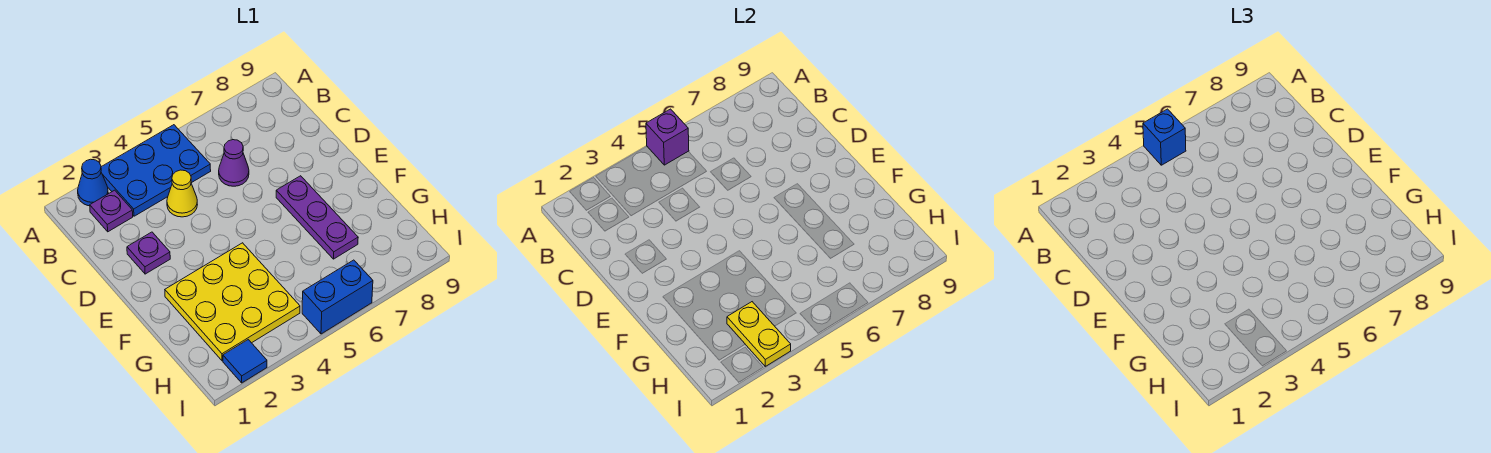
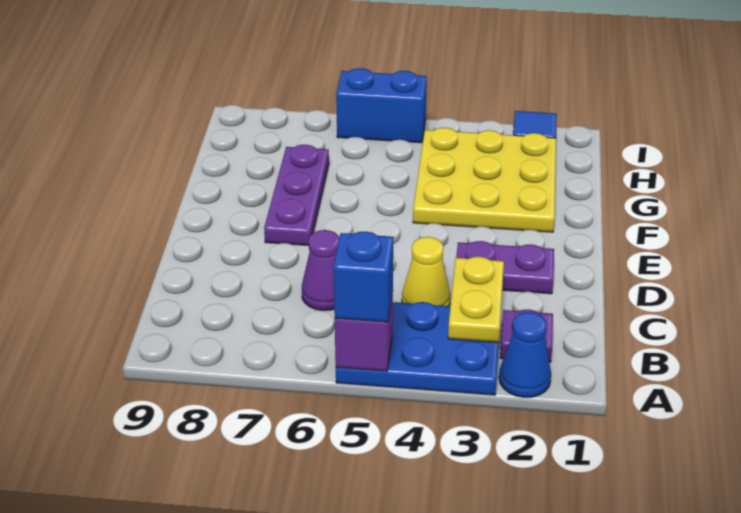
purple plate D2 level 1 -> purple plate D2:D3 level 1
yellow plate H3:I3 level 2 -> yellow plate B3:C3 level 2

